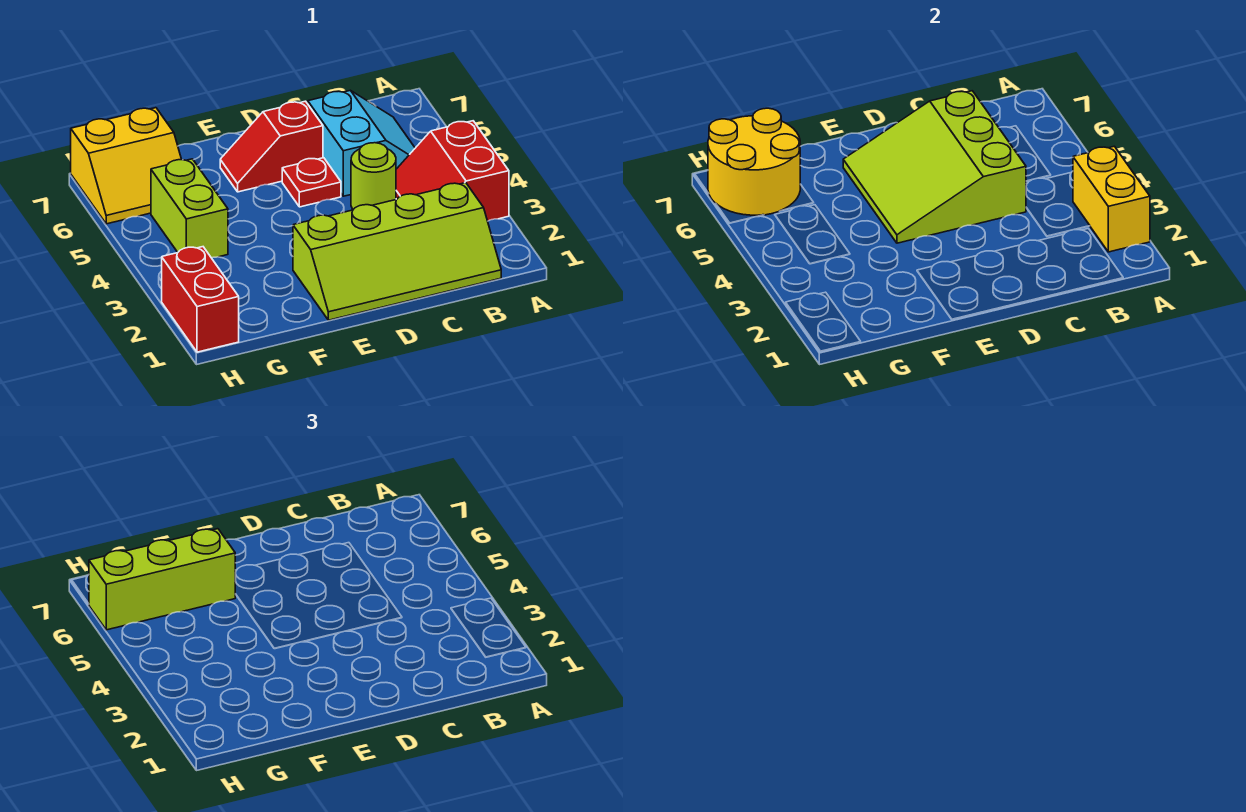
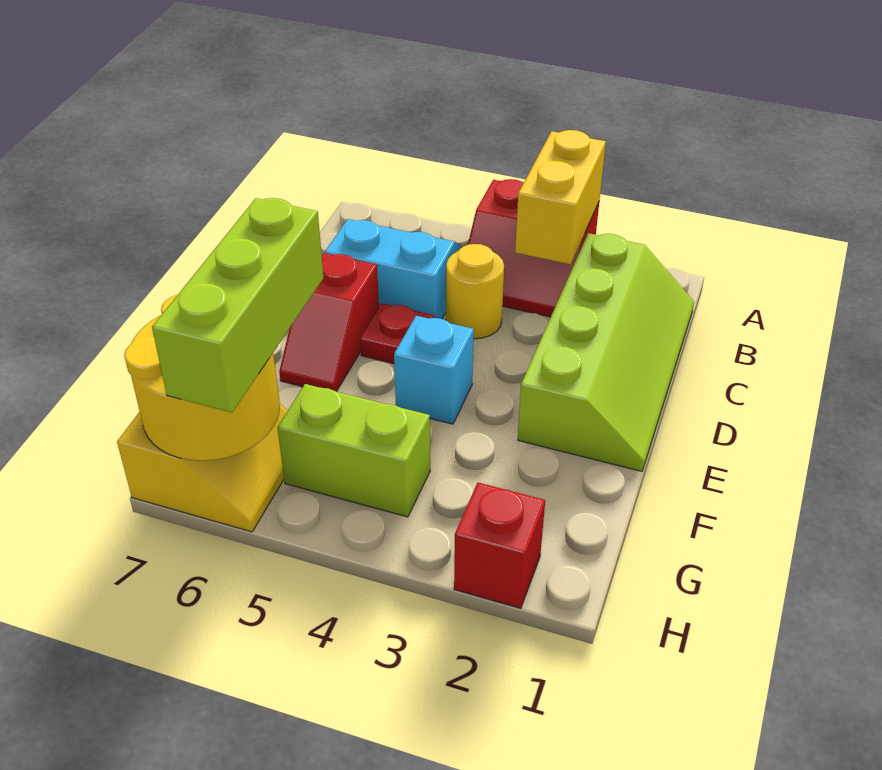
yellow brick A2:A3 level 2 -> yellow brick A3:B3 level 2
lime round brick C4 level 1 -> yellow round brick C4 level 1
lime slope C4:E6 level 2 top C -> none
none -> cyan brick E4 level 1
red brick H1:H2 level 1 -> red brick H2 level 1

